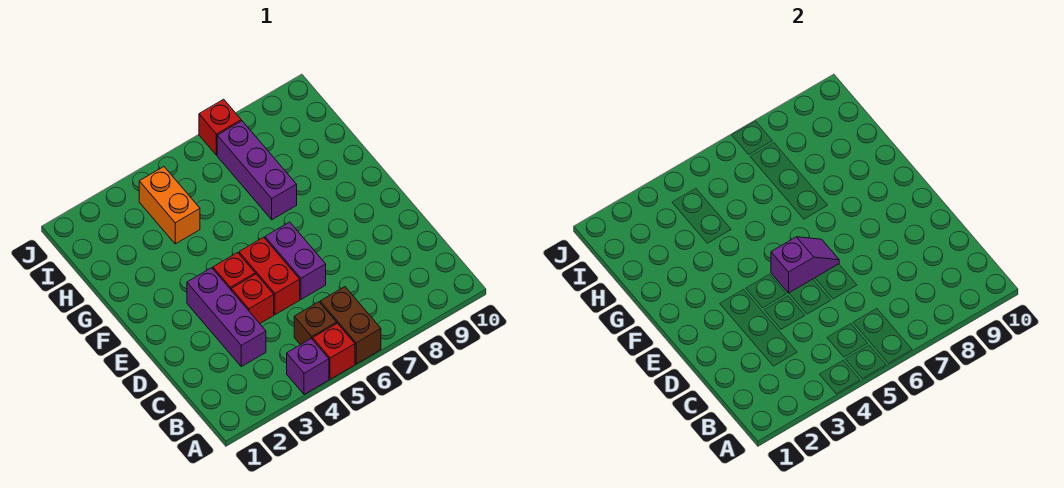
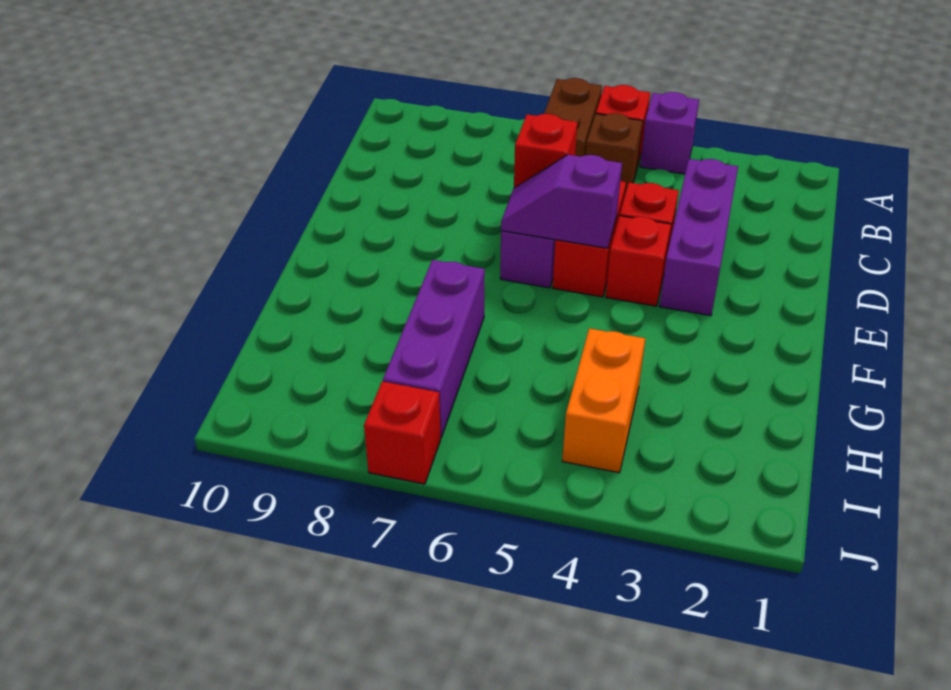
none -> red brick D6 level 2

